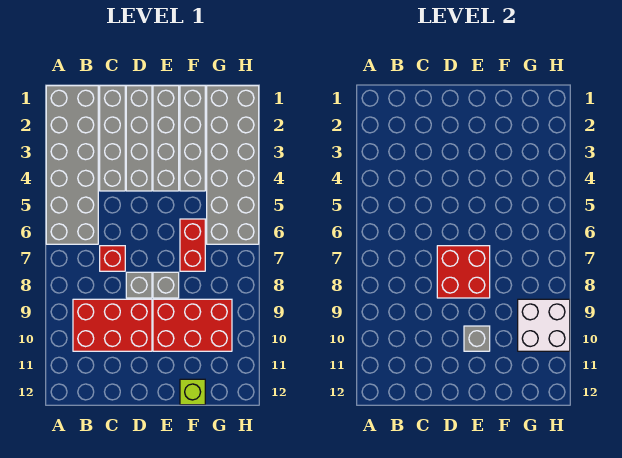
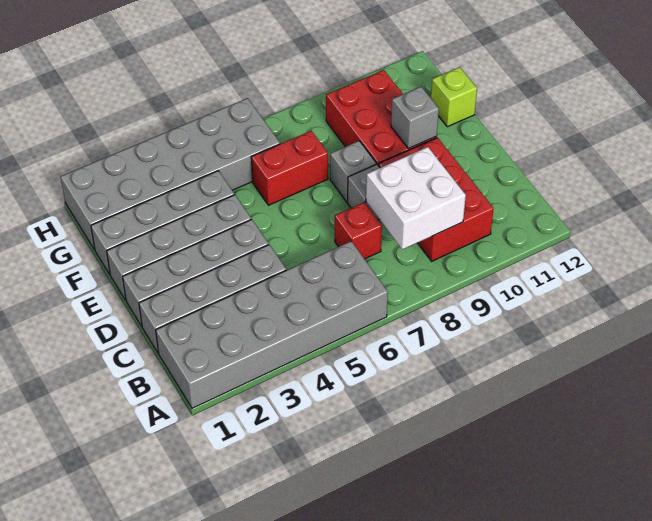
red brick D7:E8 level 2 -> none
white brick G9:H10 level 2 -> white brick B8:C9 level 2

